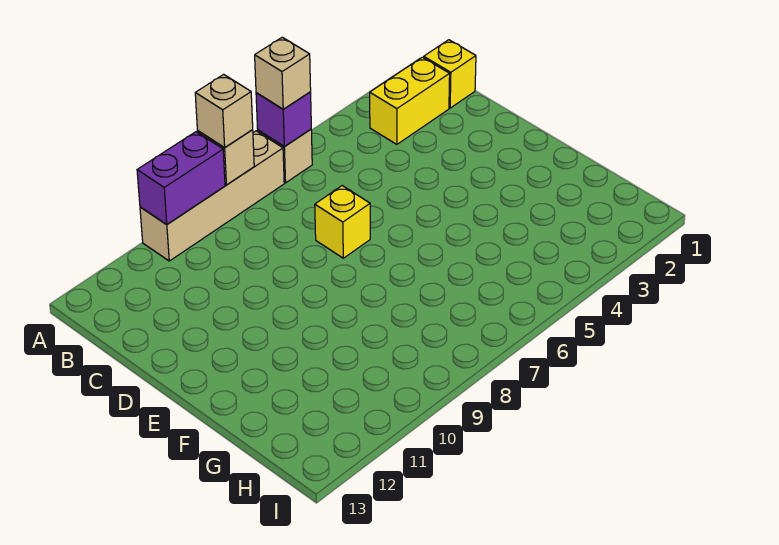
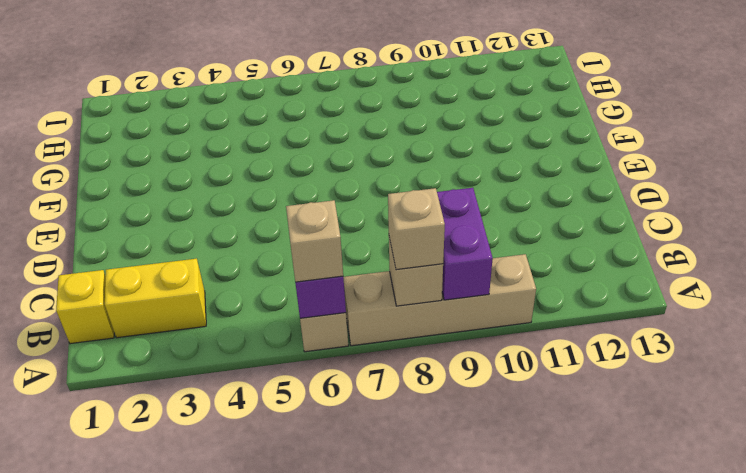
purple brick A9:A10 level 2 -> purple brick A9:B9 level 2
yellow brick D7 level 1 -> none

